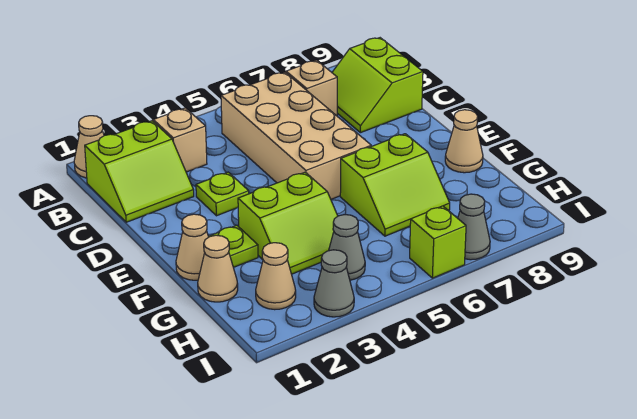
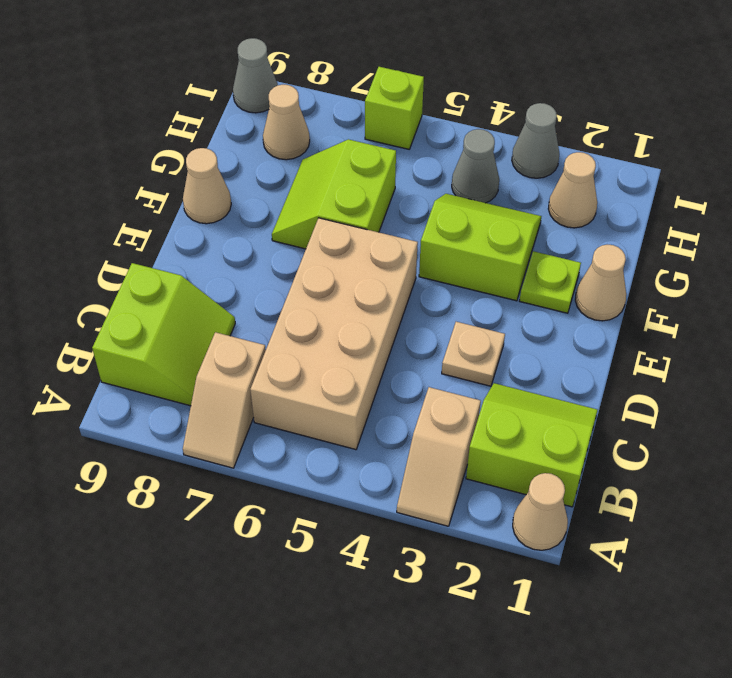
lime plate D3 level 1 -> tan plate D3 level 1
lime slope F6:G7 level 1 top F -> lime slope F6:G7 level 1 top 6
tan cone G1 level 1 -> tan cone H8 level 1
grey cone I7 level 1 -> grey cone I9 level 1

